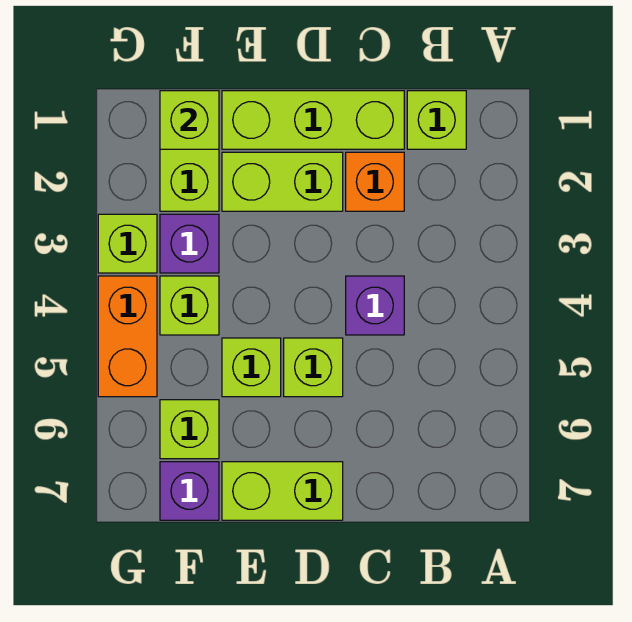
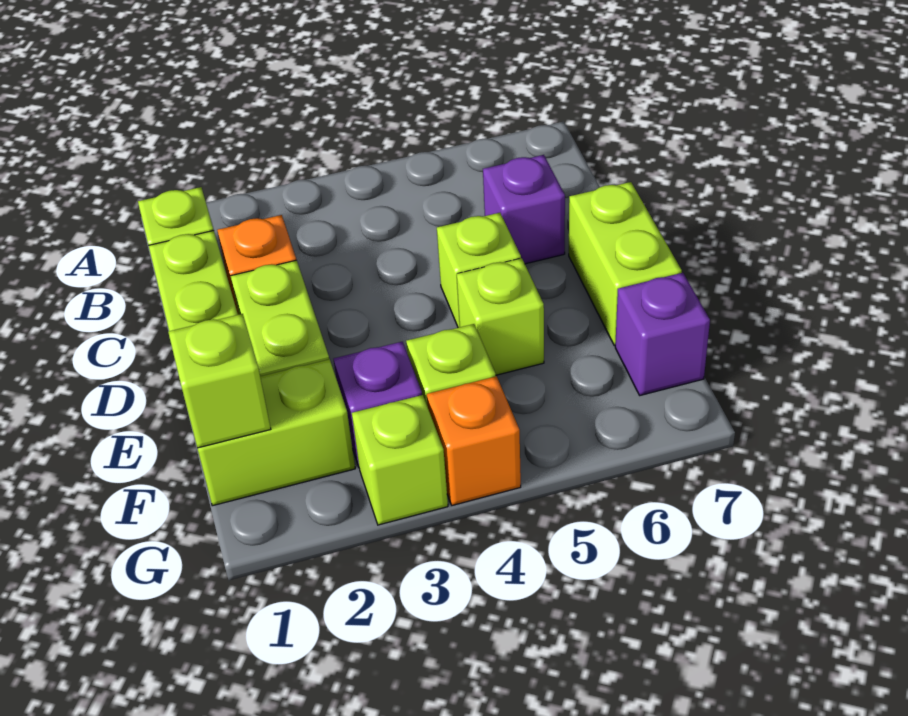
purple brick C4 level 1 -> purple brick C6 level 1
lime brick F6 level 1 -> none
orange brick G4:G5 level 1 -> orange brick G4 level 1

